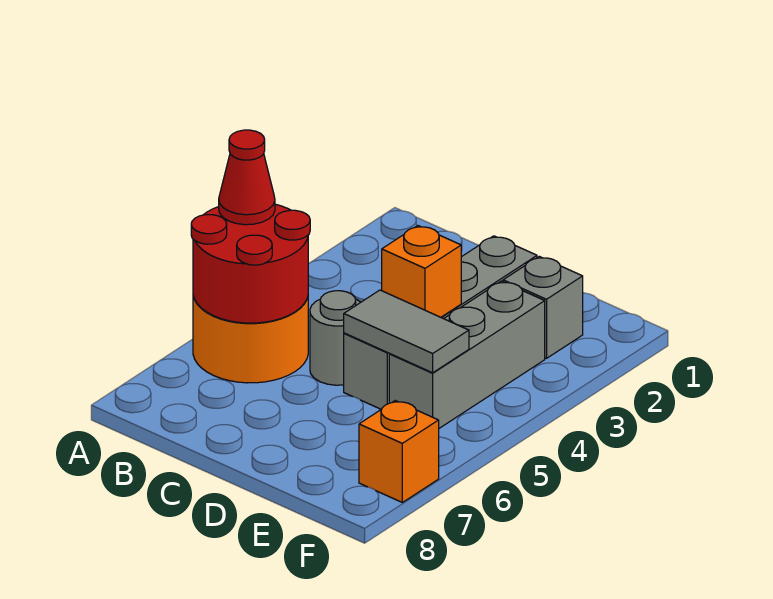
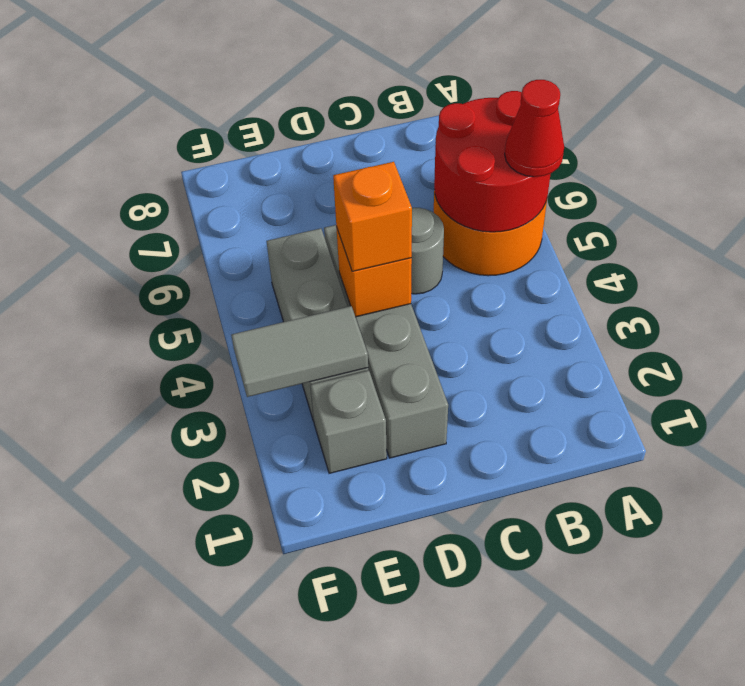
grey tile D5:E5 level 2 -> grey tile E3:F3 level 2
orange brick F7 level 1 -> orange brick D4 level 3

